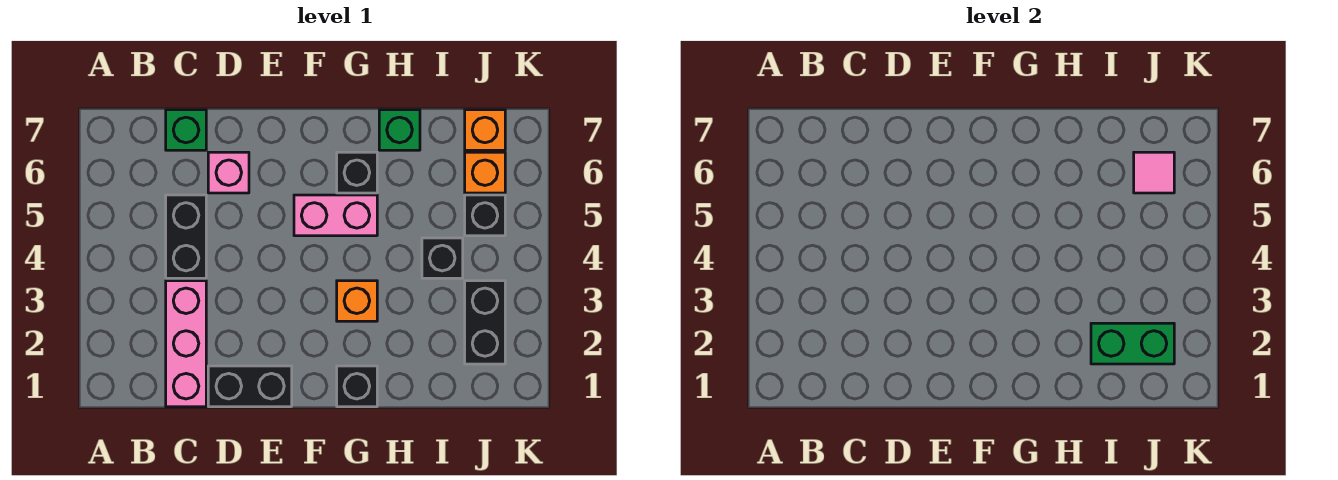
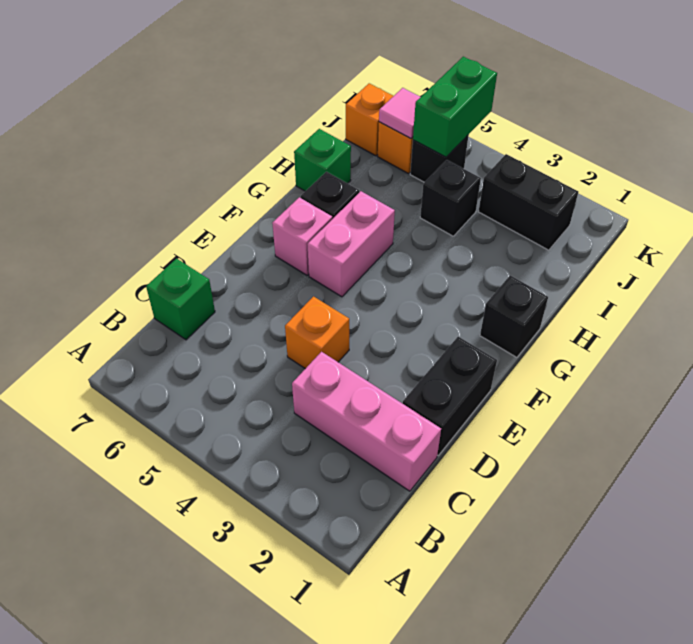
black brick C4:C5 level 1 -> none
pink brick D6 level 1 -> pink brick F6 level 1
orange brick G3 level 1 -> orange brick D4 level 1
green brick I2:J2 level 2 -> green brick J5:K5 level 2

